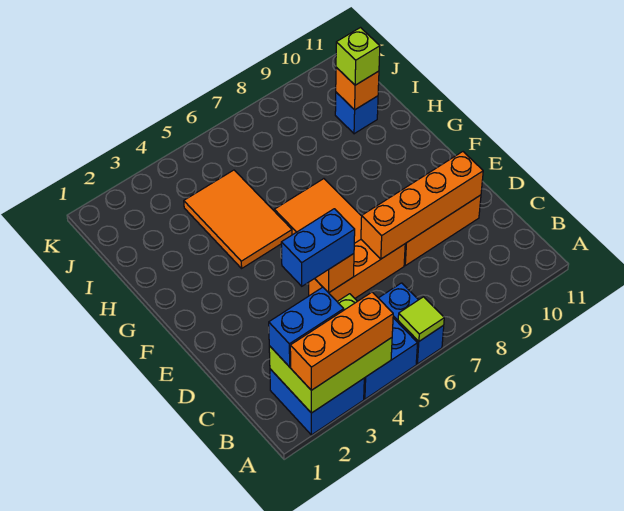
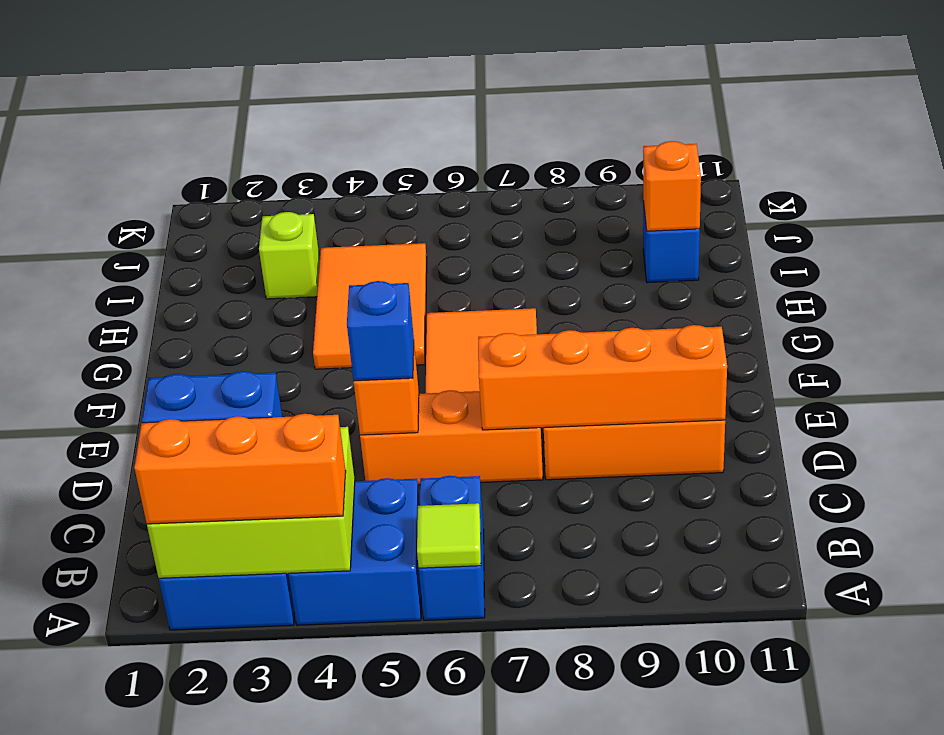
blue brick D4:D5 level 3 -> blue brick D5 level 3
lime brick I10 level 3 -> lime brick I3 level 1

